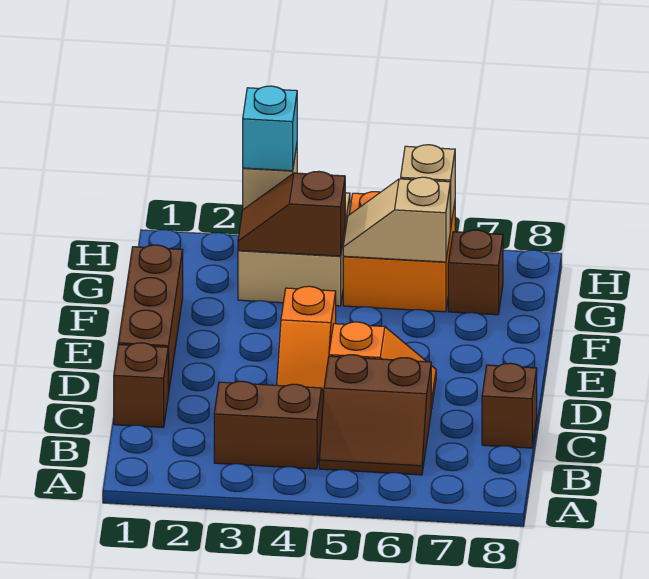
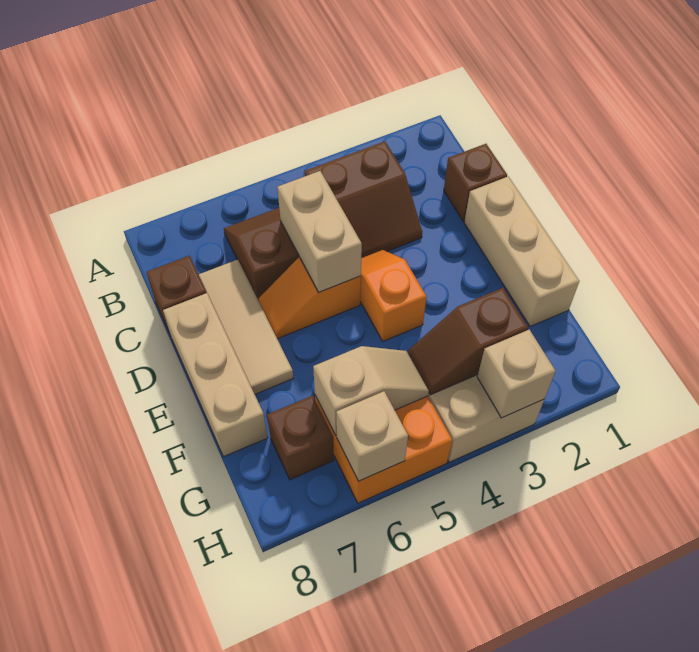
none -> tan brick C5:D5 level 2
none -> tan tile C7:E7 level 1
brown brick D1:F1 level 1 -> tan brick D1:F1 level 1
none -> tan brick D8:F8 level 1
brown slope G3:G4 level 2 top 4 -> brown slope G3:G4 level 2 top 3
cyan brick H3 level 3 -> none

